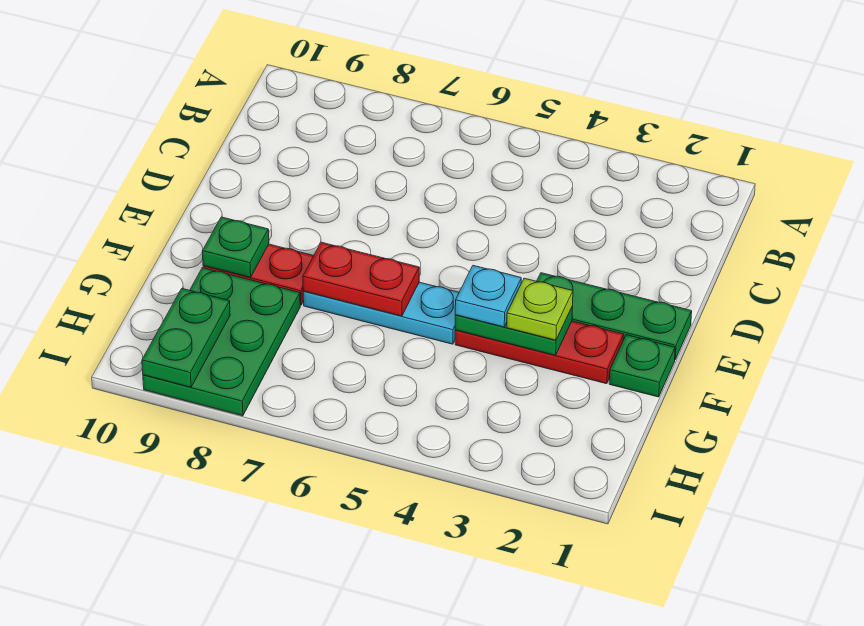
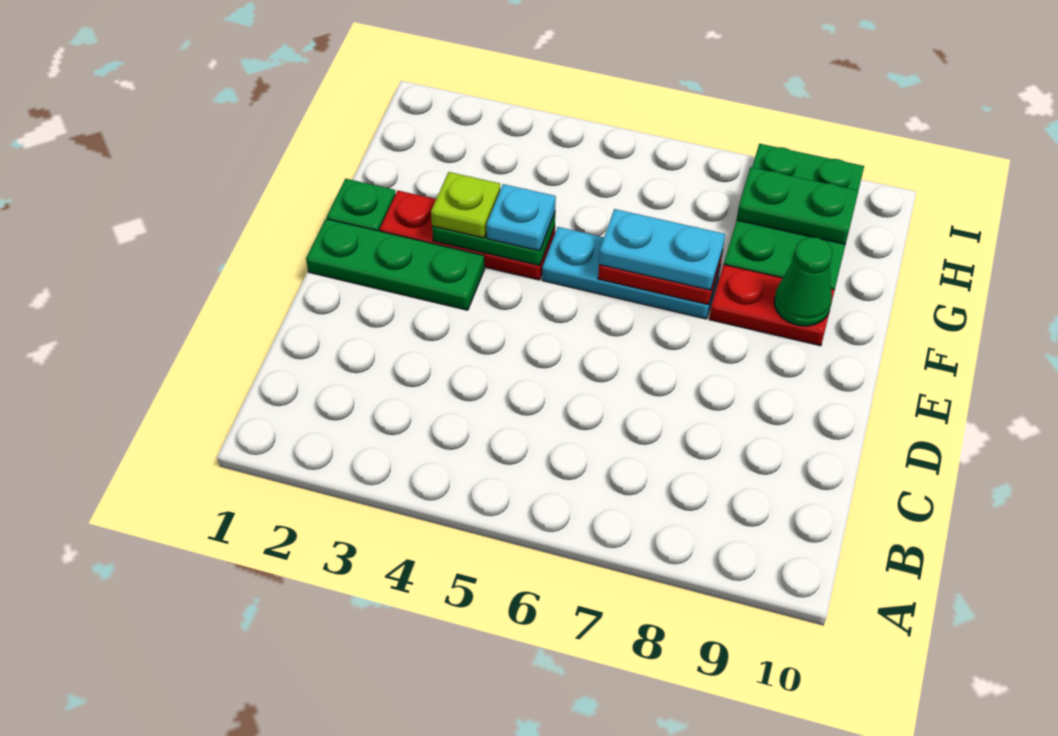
none -> cyan plate F6:F7 level 3
green plate F9 level 2 -> green cone F9 level 2
green plate H9:I9 level 2 -> green plate H8:H9 level 2

